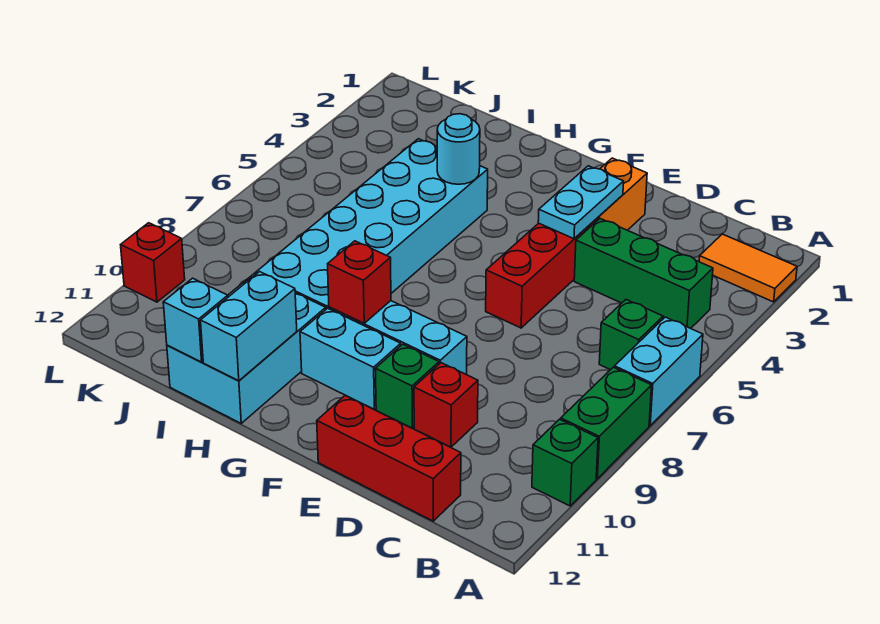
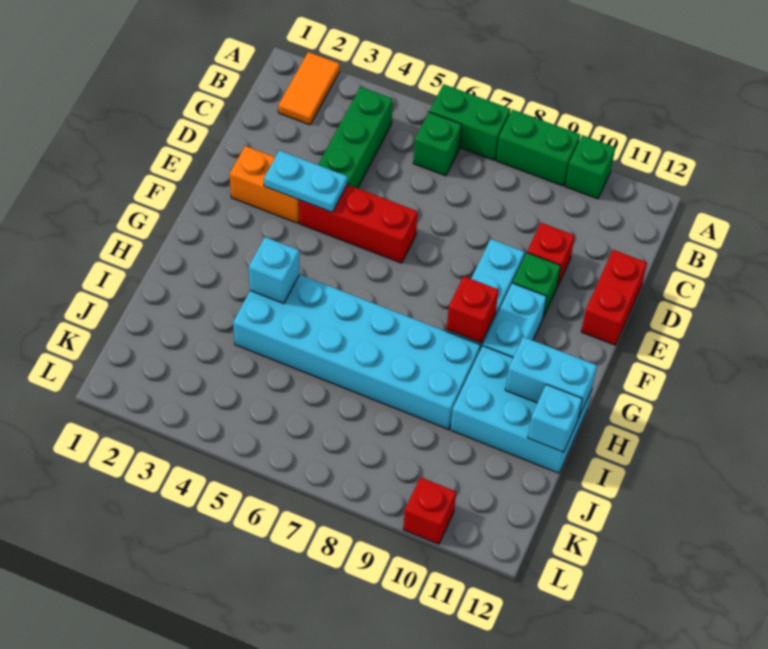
cyan brick A6:A7 level 1 -> green brick A6:A7 level 1
red brick C12:E12 level 1 -> red brick D12:E12 level 1
cyan round brick H4 level 2 -> cyan brick H4 level 2

